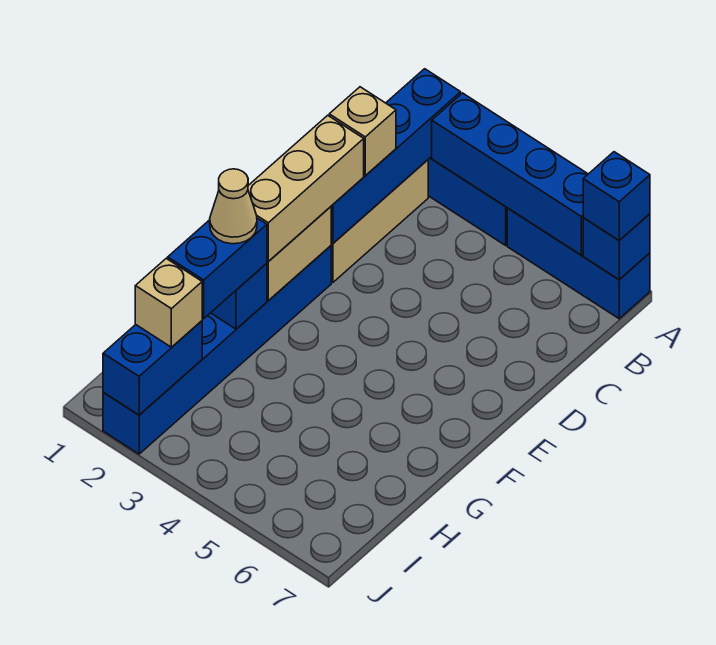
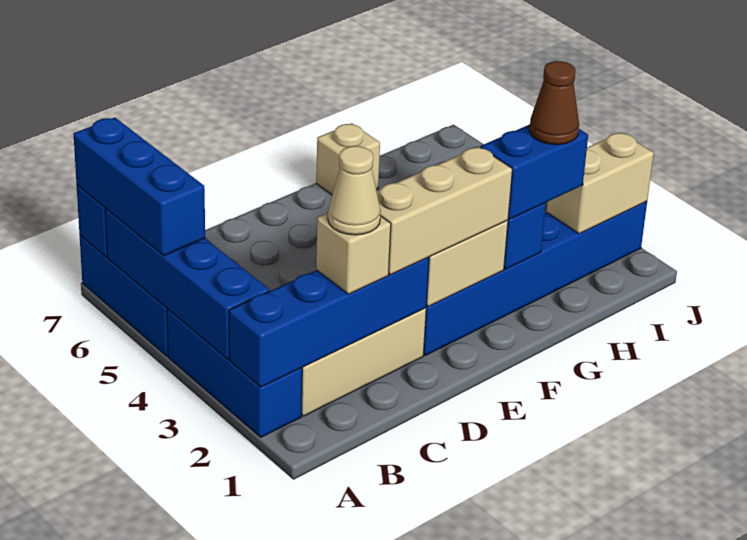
blue brick A7 level 3 -> blue brick A5:A7 level 3
tan cone G2 level 4 -> tan cone C2 level 4
none -> brown cone H2 level 4
blue brick I2:J2 level 2 -> tan brick I2:J2 level 2
tan brick I2 level 3 -> tan brick G7 level 1

